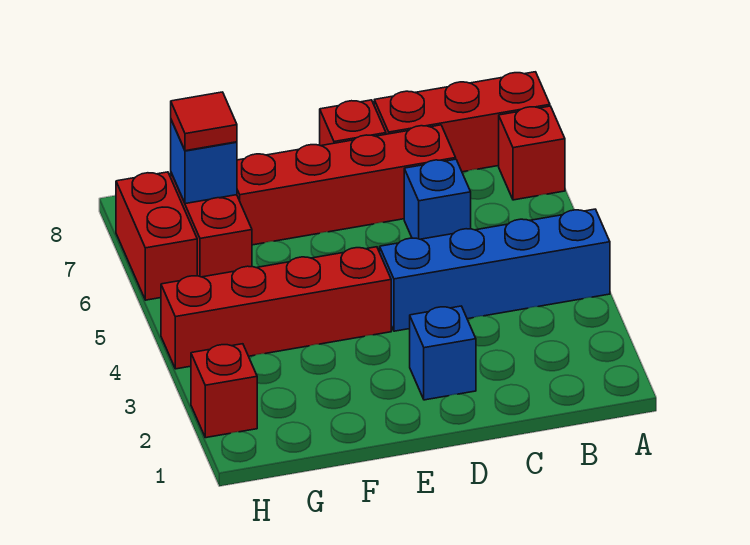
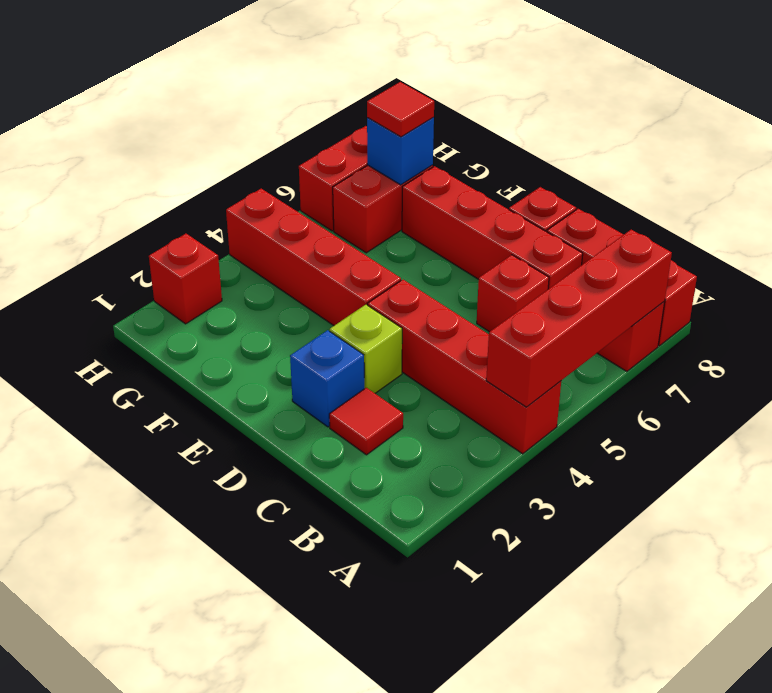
blue brick A4:D4 level 1 -> red brick A4:D4 level 1
none -> red brick A4:A7 level 2
none -> red tile C2 level 1
blue brick C6 level 1 -> red brick C6 level 1
none -> lime brick D3 level 1

